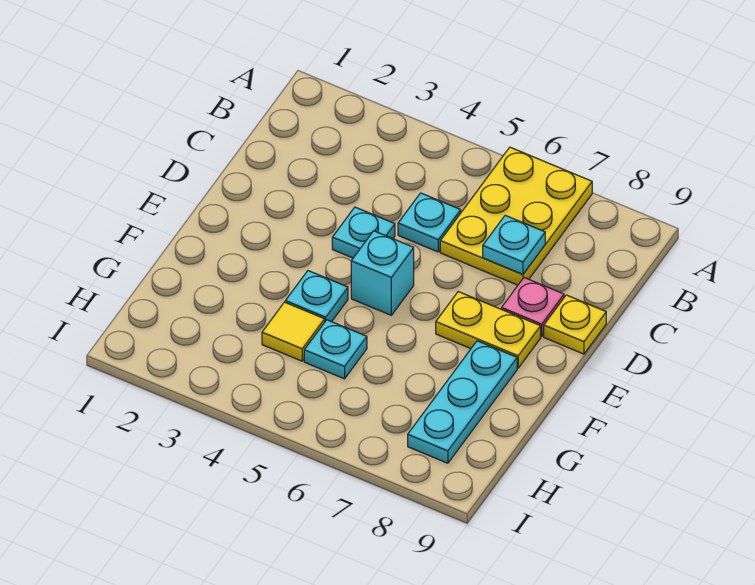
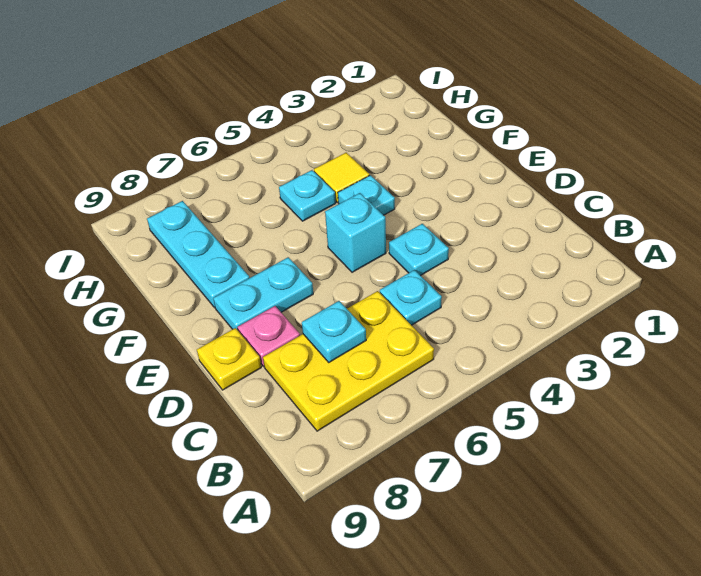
yellow plate A6:C7 level 1 -> yellow plate B6:C8 level 1
yellow plate E7:E8 level 1 -> cyan plate E7:E8 level 1

